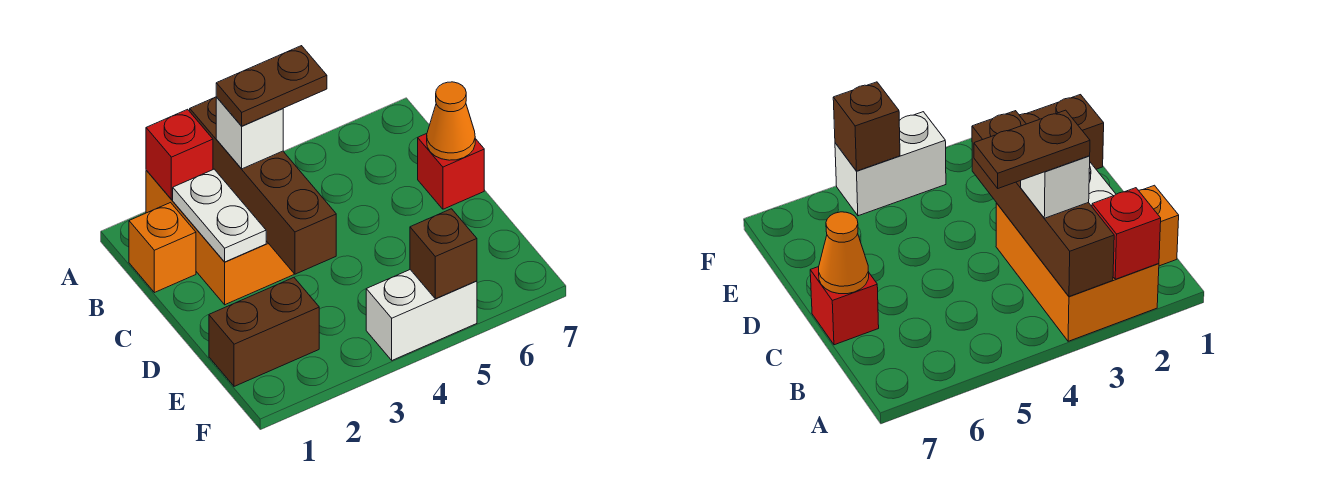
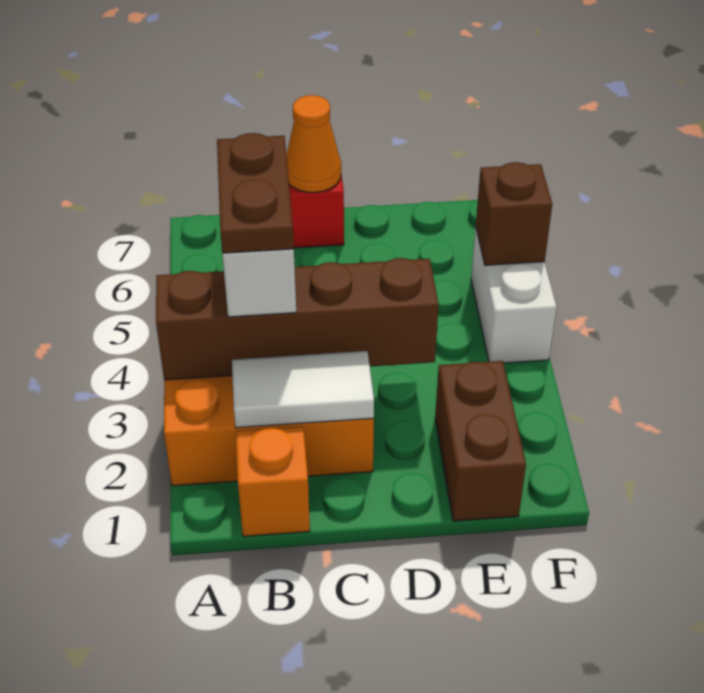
red brick A2 level 2 -> none
white plate B2:C2 level 2 -> white tile B2:C2 level 2

